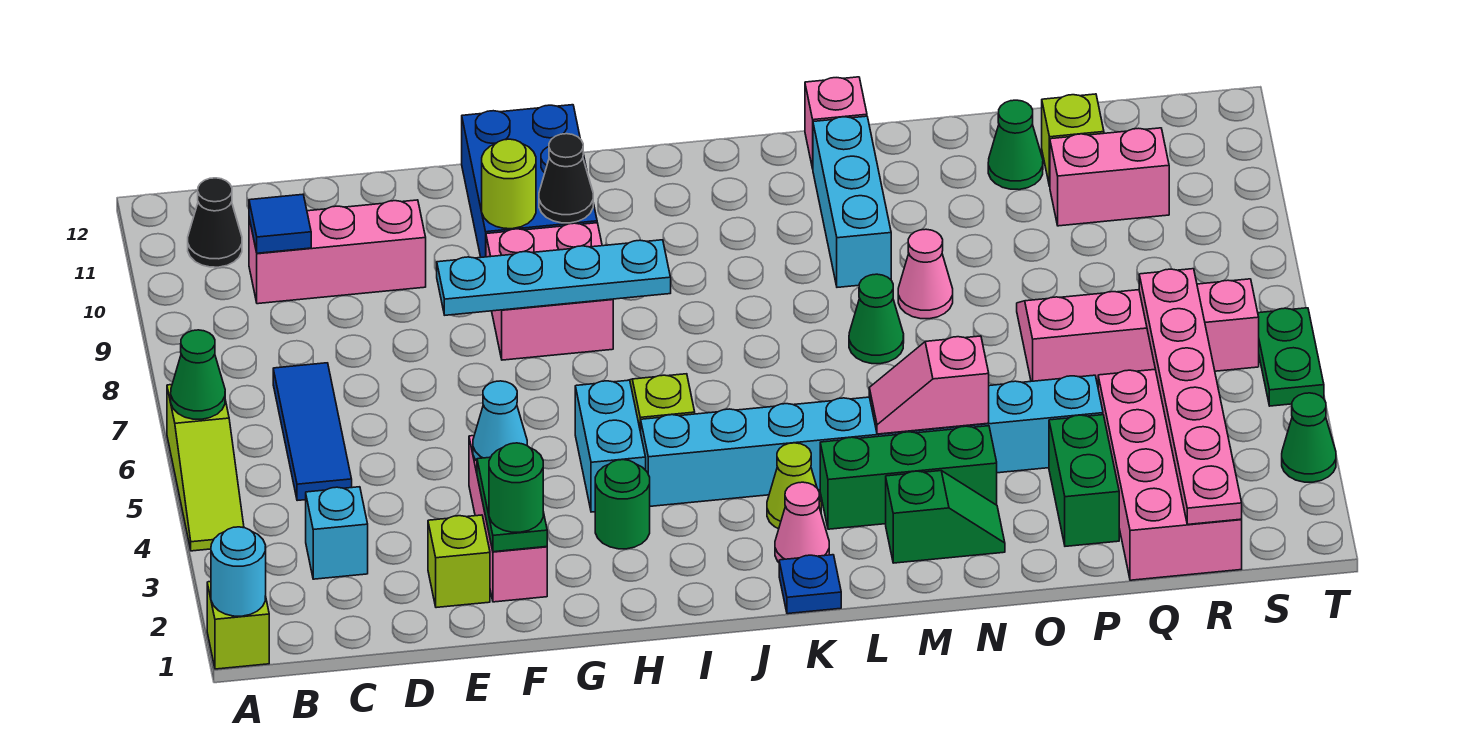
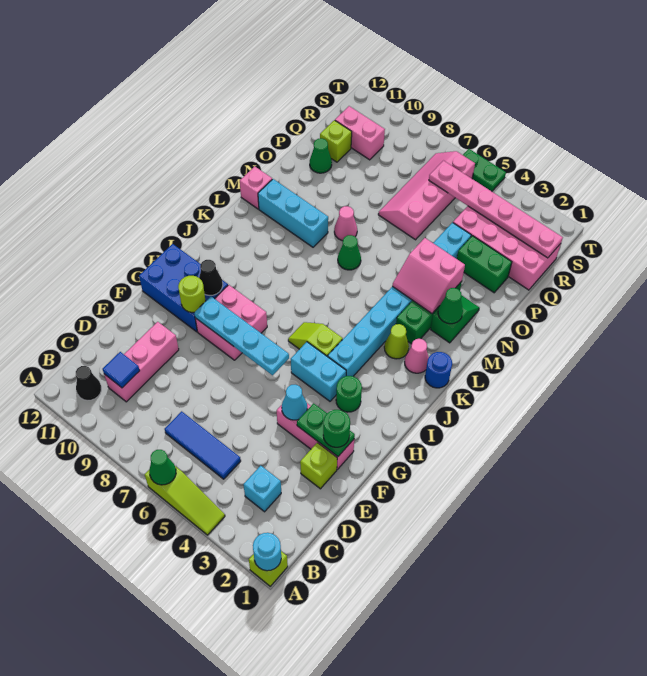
cyan plate F8:I8 level 2 -> cyan plate G6:G9 level 2
blue plate K1 level 1 -> blue round brick K1 level 1
pink slope M4:N4 level 2 top N -> pink slope M3:N4 level 2 top N
pink brick Q10:R10 level 1 -> pink brick R10:R11 level 1
green cone T3 level 1 -> green cone M2 level 2

